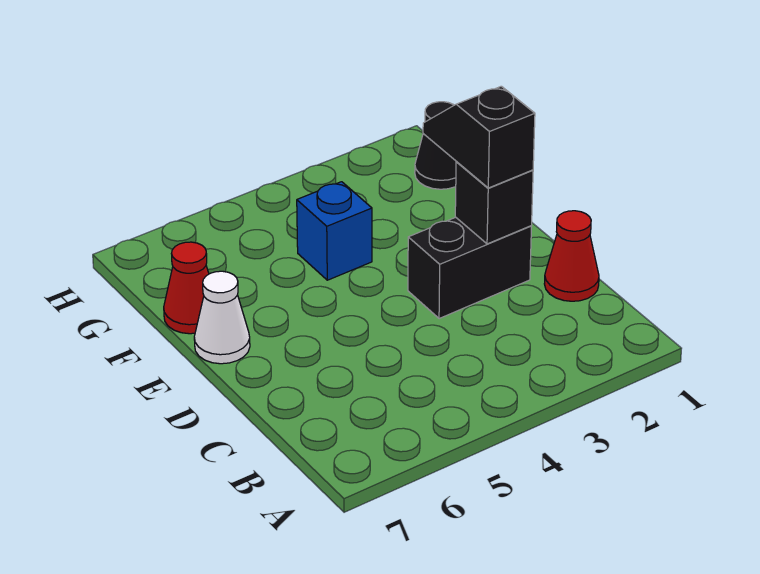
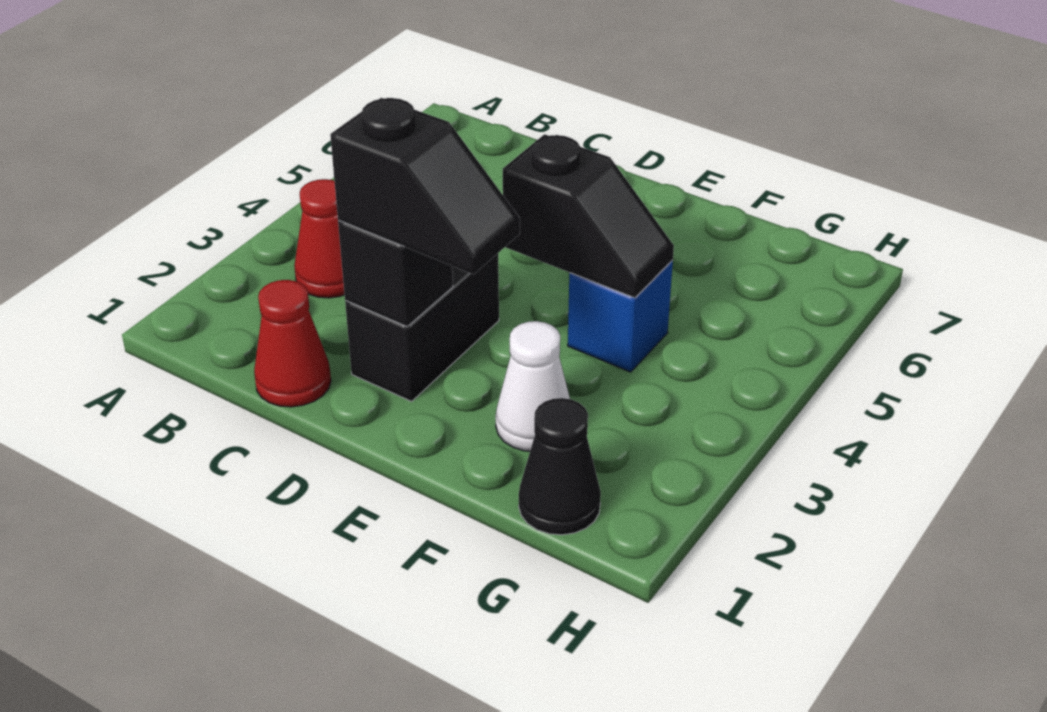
none -> black slope E4:F4 level 2 top E
white cone E7 level 1 -> white cone F2 level 1
red cone F7 level 1 -> red cone B3 level 1

